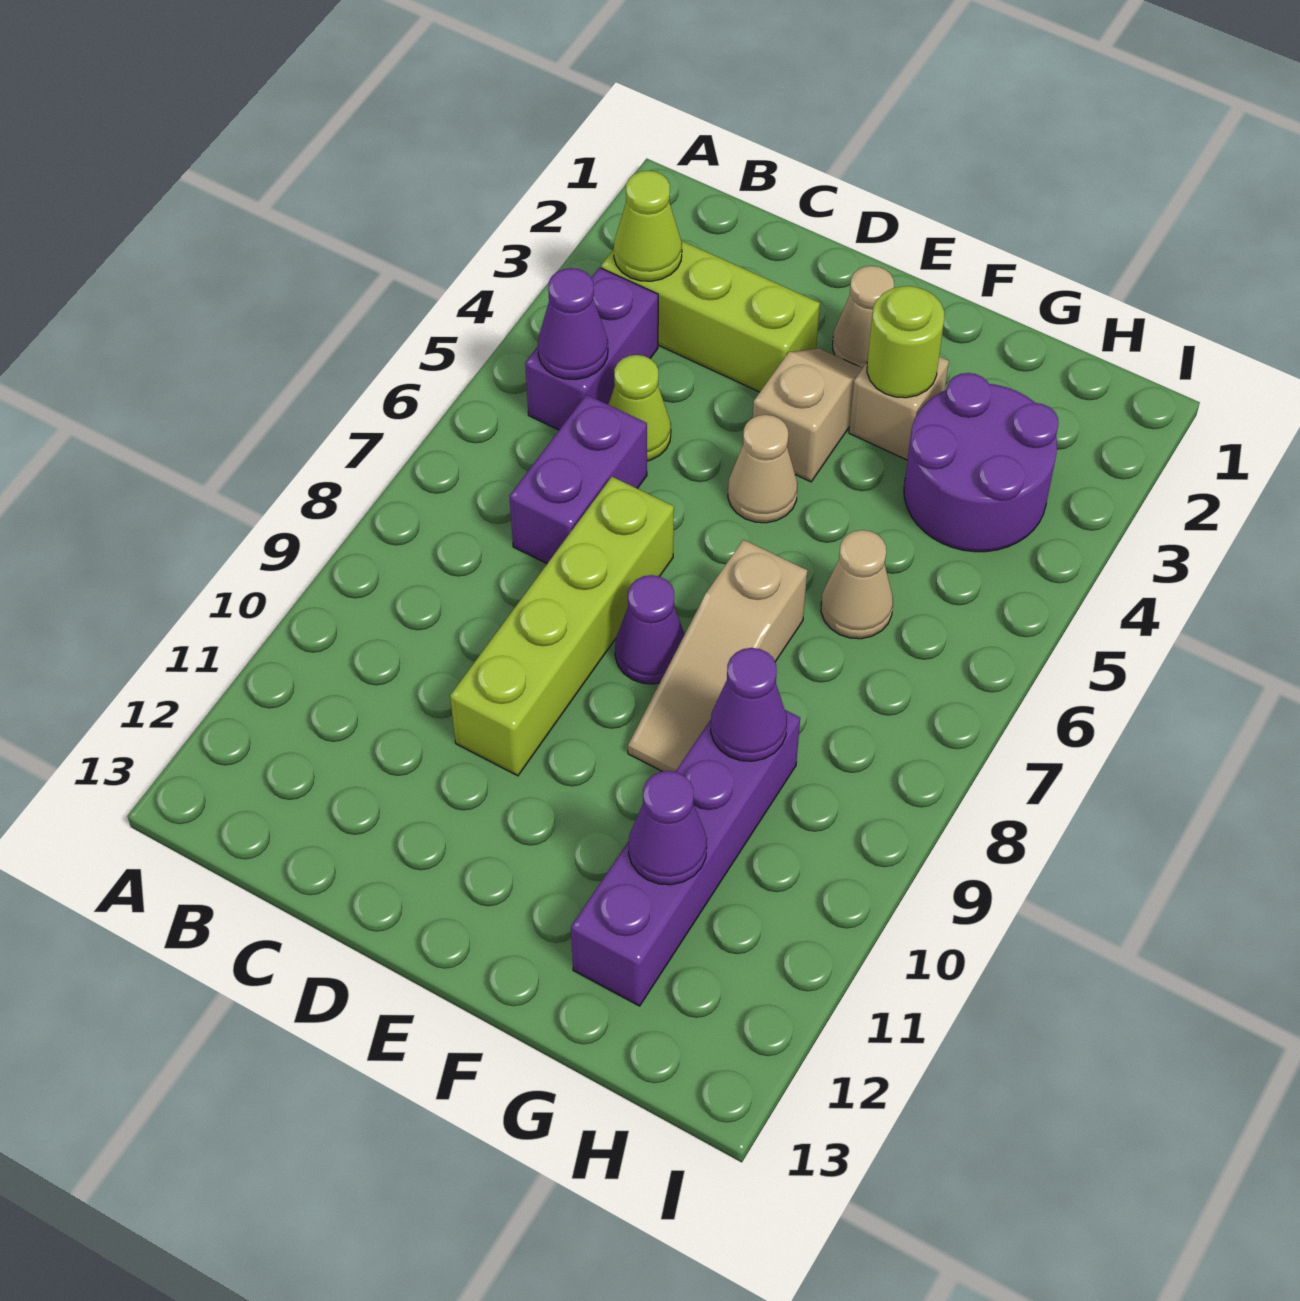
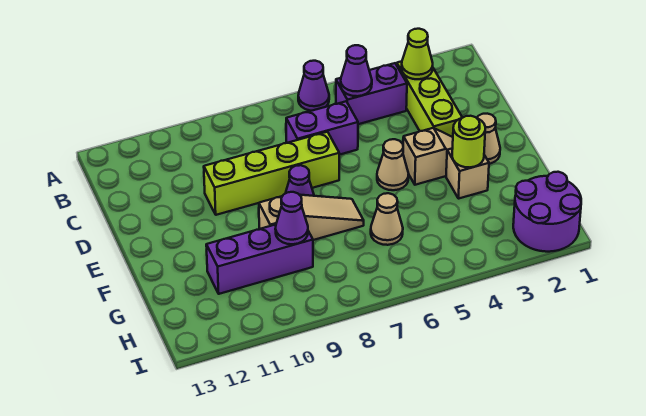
lime cone C5 level 1 -> none
tan slope F7:F9 level 1 top 7 -> tan slope F7:F9 level 1 top 9
purple round brick G3:H4 level 1 -> purple round brick H1:I2 level 1
purple brick G9:G12 level 1 -> purple brick G9:G11 level 1
purple cone G11 level 2 -> purple cone A6 level 1

